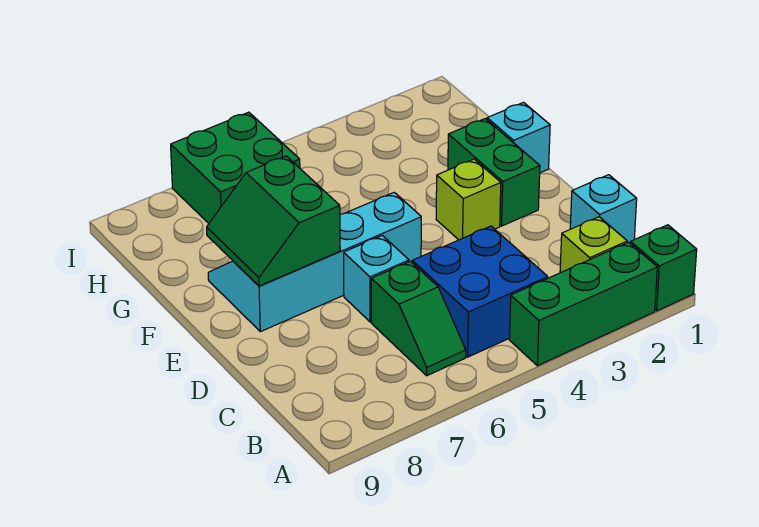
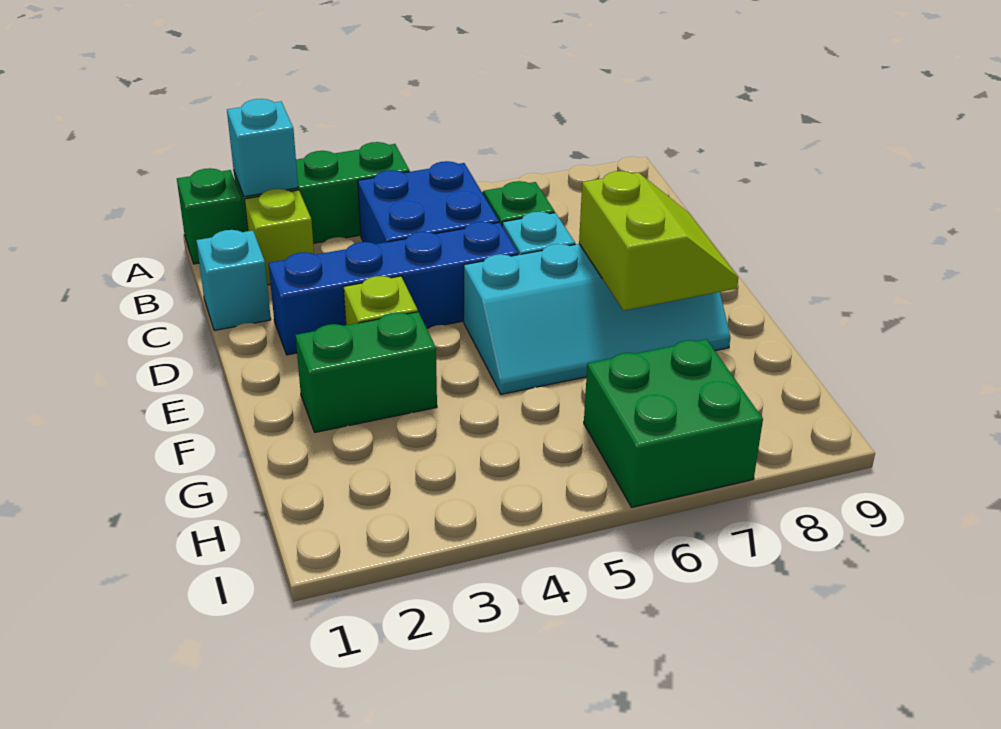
none -> blue brick D2:D5 level 1
green brick E2:F2 level 1 -> green brick F2:F3 level 1
green slope E7:F8 level 2 top 7 -> lime slope E7:F8 level 2 top 7
cyan brick F1 level 1 -> cyan brick A2 level 2

